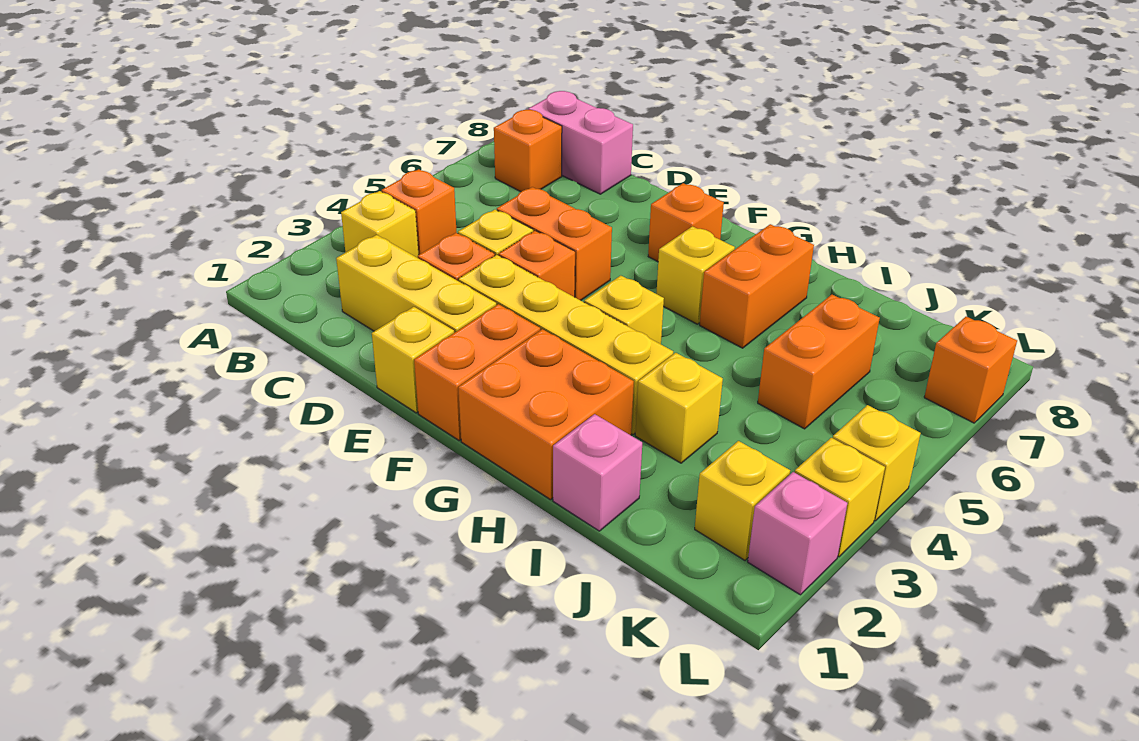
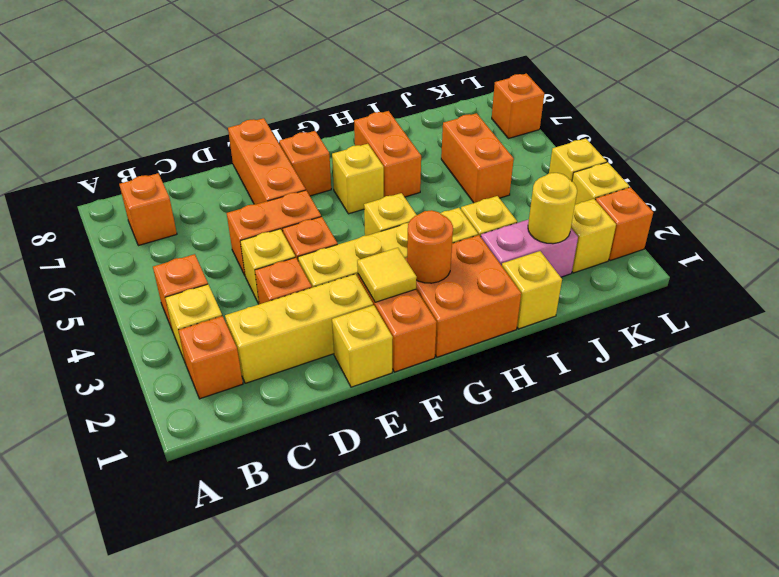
none -> orange brick B2 level 1
pink brick B8:C8 level 1 -> pink brick I2:J2 level 1
none -> orange brick E6:E8 level 1
none -> yellow tile F2 level 2
none -> orange round brick G2 level 2
pink brick I1 level 1 -> yellow brick I1 level 1
none -> yellow round brick J2 level 2
pink brick L2 level 1 -> orange brick L2 level 1

